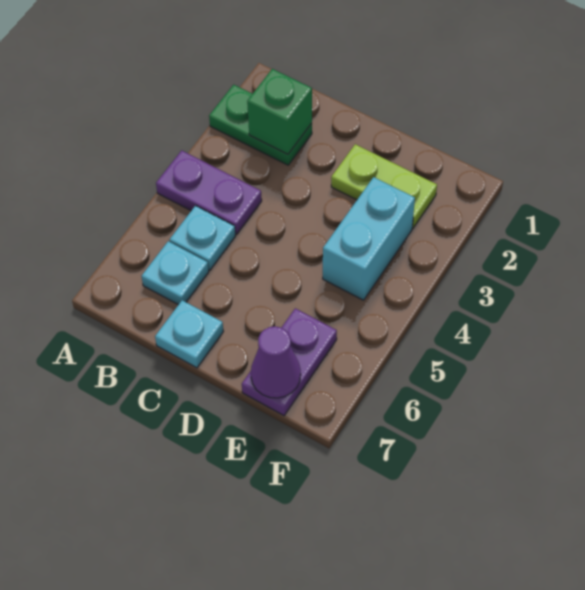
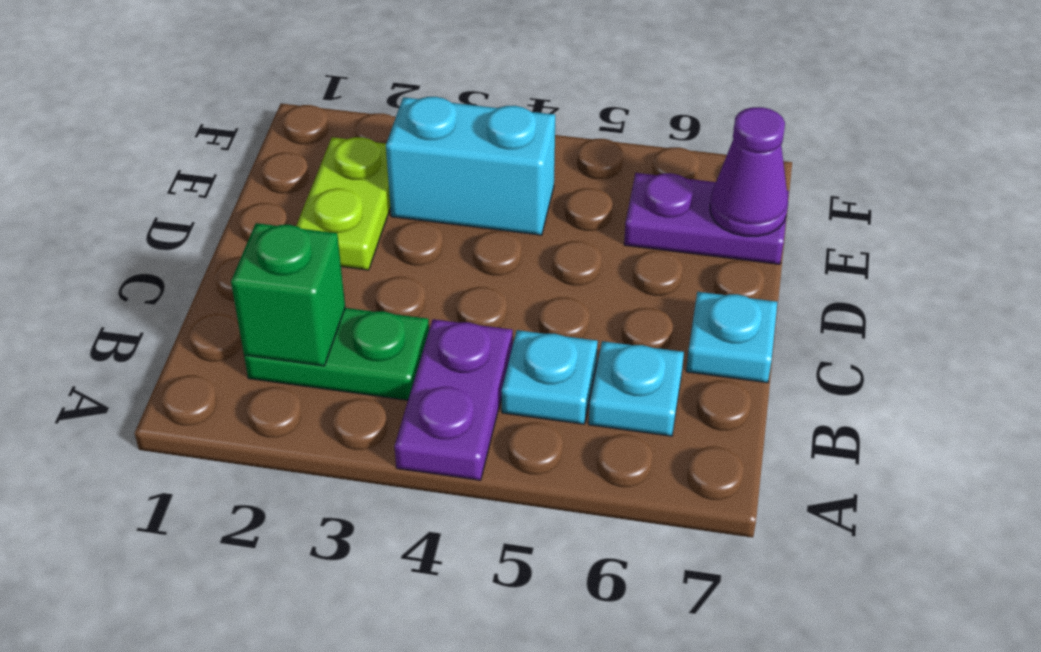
green plate A2:B2 level 1 -> green plate B2:B3 level 1

